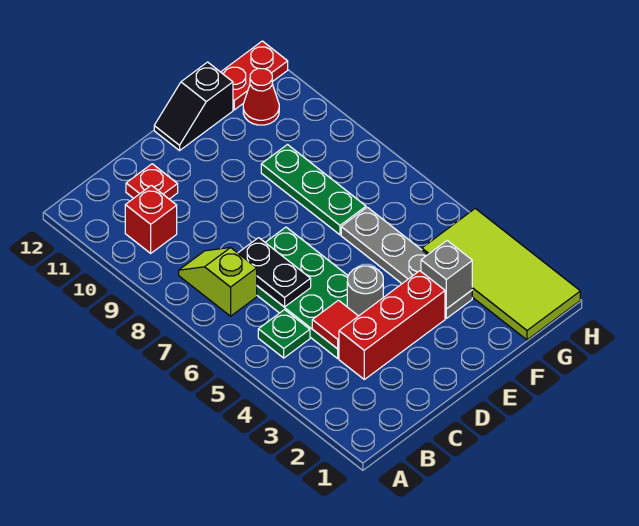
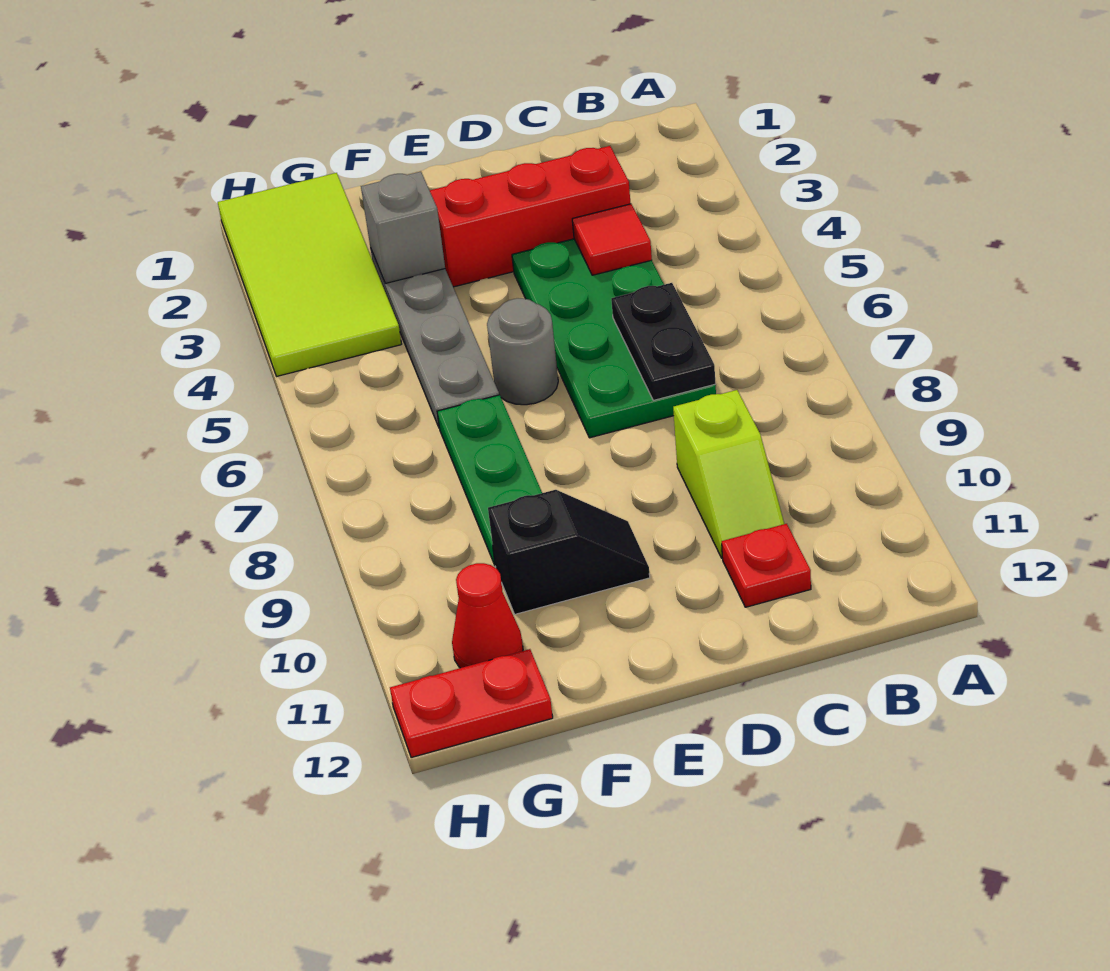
green plate B5 level 1 -> none
lime slope B7:B8 level 1 top 7 -> lime slope C9:C10 level 1 top 9
red brick B10 level 1 -> none
grey round brick D4 level 2 -> grey round brick E6 level 1
black slope E12:F12 level 1 top F -> black slope E10:F10 level 1 top F

